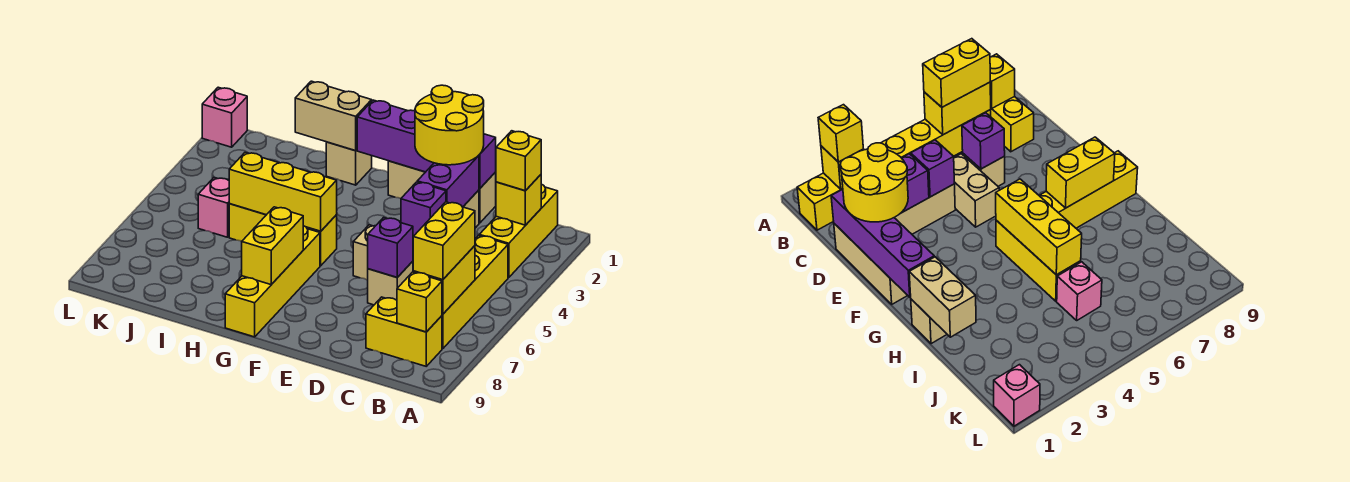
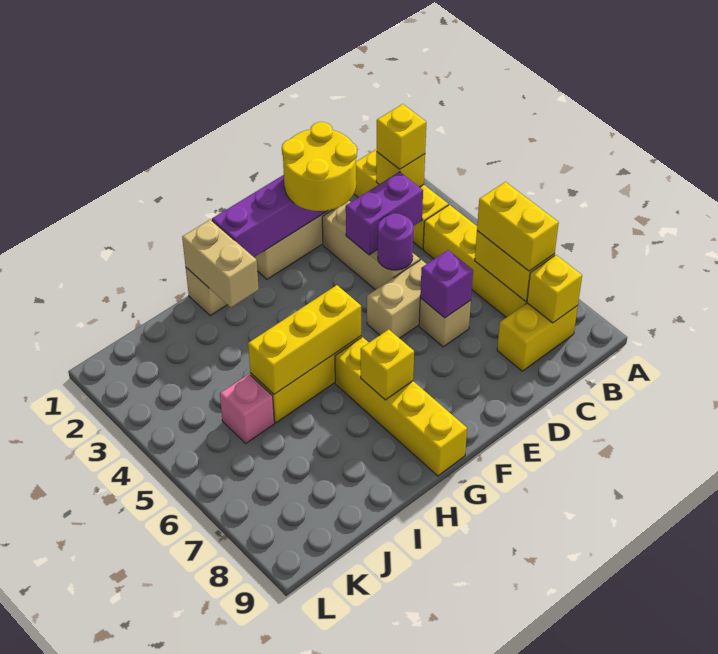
purple brick D2:D3 level 2 -> purple brick C3:D3 level 2
purple brick D4 level 2 -> purple round brick D4 level 2
yellow brick G7:G8 level 2 -> yellow brick G7 level 2
tan brick H1:I1 level 2 -> tan brick H1:H2 level 2
pink brick L1 level 1 -> none

